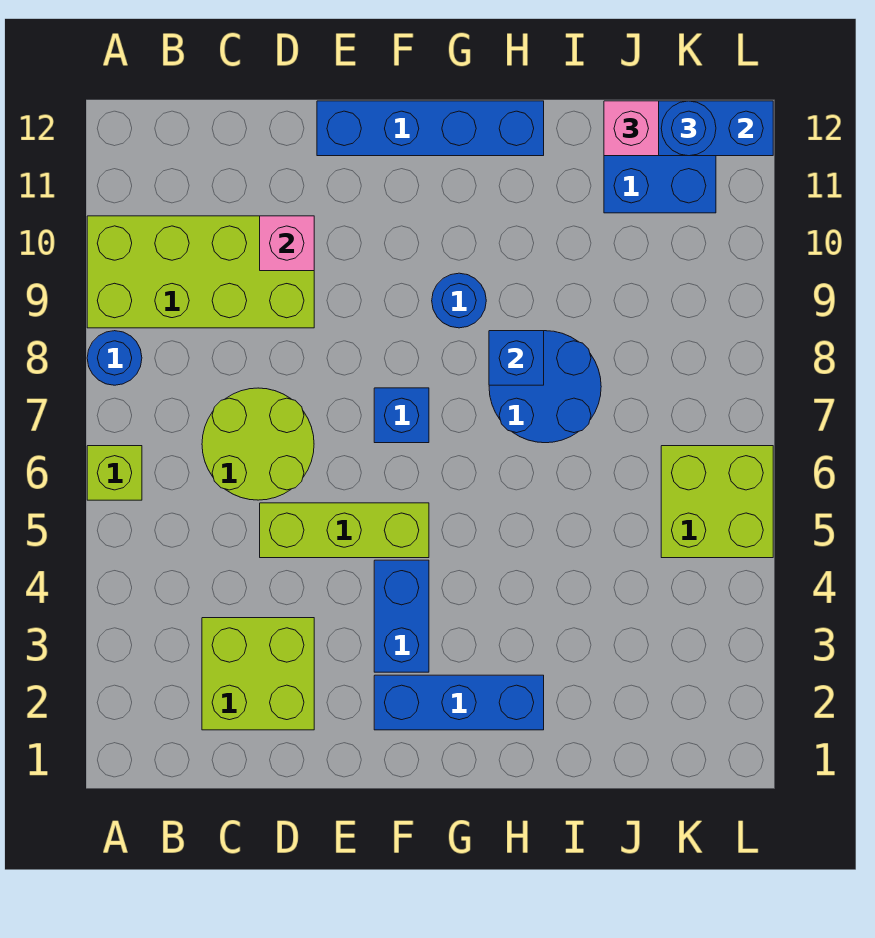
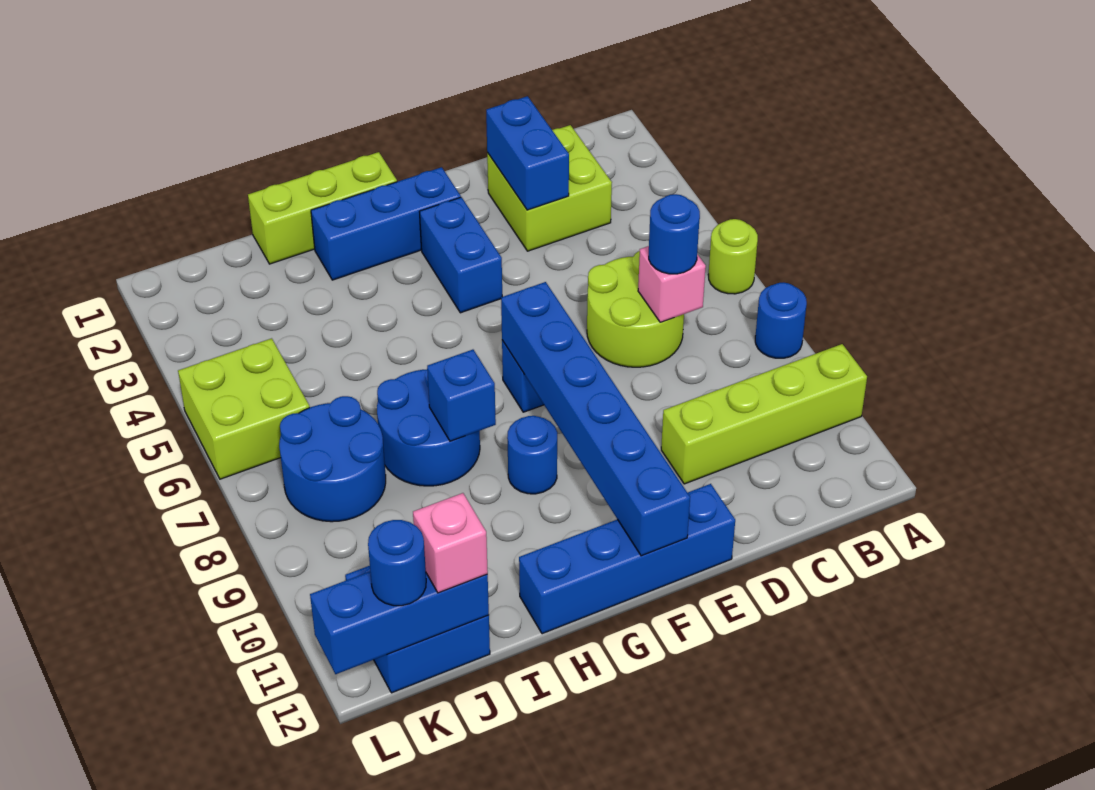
lime brick A6 level 1 -> lime round brick A6 level 1
lime brick A9:D10 level 1 -> lime brick A10:D10 level 1
none -> blue round brick C7 level 3
none -> blue brick D2:D3 level 2
lime brick D5:F5 level 1 -> lime brick G1:I1 level 1
pink brick D10 level 2 -> pink brick C7 level 2
none -> blue brick F7:F12 level 2
none -> blue round brick J7:K8 level 1

